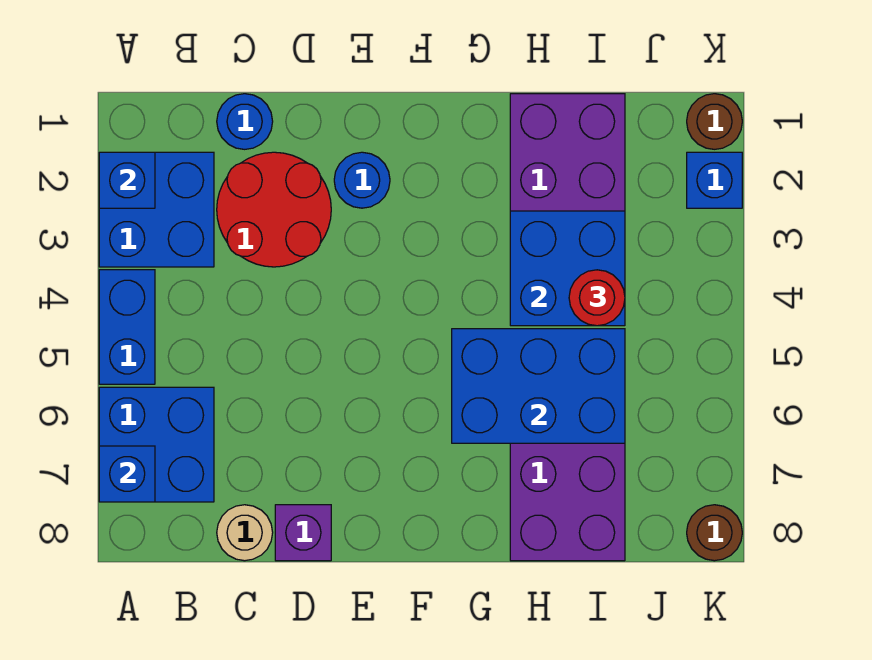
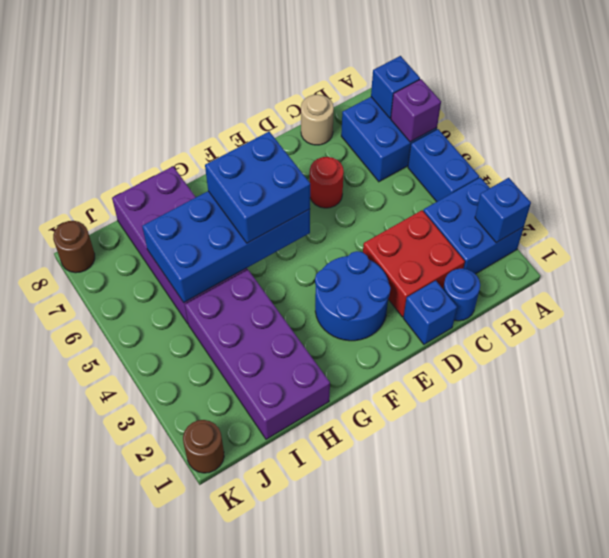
red round brick C2:D3 level 1 -> red brick C2:D3 level 1
purple brick D8 level 1 -> purple brick A6 level 2
blue round brick E2 level 1 -> blue round brick E2:F3 level 1
blue brick G5:I6 level 2 -> blue brick F5:I6 level 2
blue brick H3:I4 level 2 -> blue brick F5:G6 level 3
red round brick I4 level 3 -> red round brick D6 level 1
blue brick K2 level 1 -> blue brick D1 level 1

